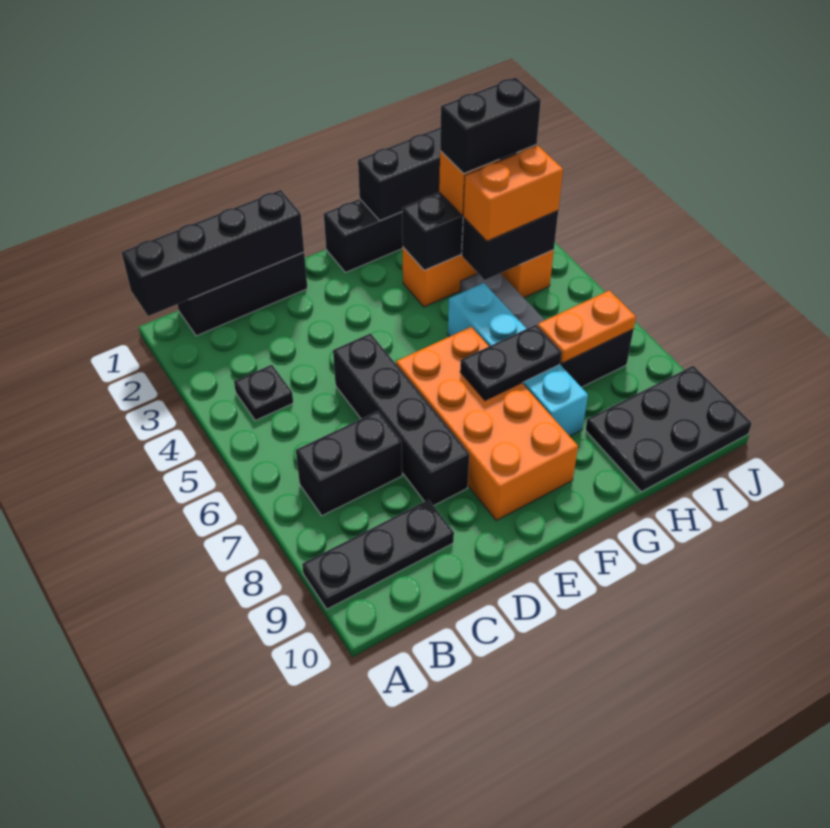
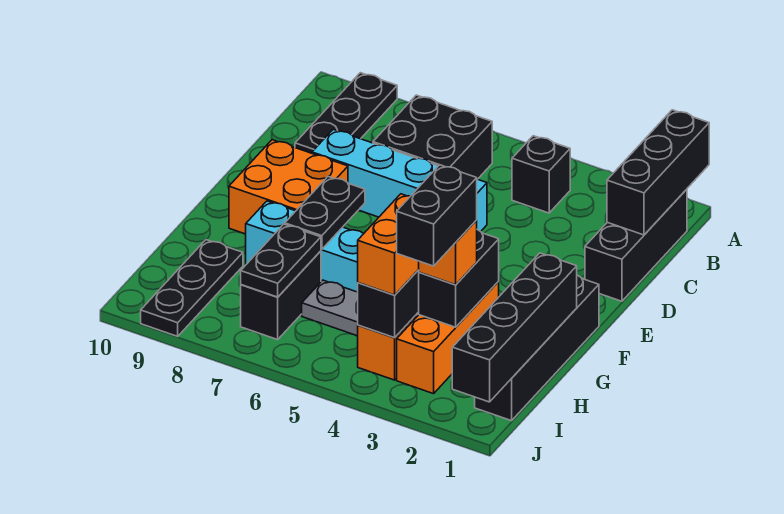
black brick A1:D1 level 2 -> black brick A1:C1 level 2
black plate B4 level 1 -> black brick B4 level 1
black brick B7:C7 level 1 -> black brick B6:C7 level 1
black brick D5:D8 level 1 -> cyan brick D5:D8 level 1
orange brick E6:F9 level 1 -> orange brick E8:F9 level 1
orange plate H7:I7 level 2 -> black plate H7:I7 level 2
black plate H9:J10 level 1 -> black plate H9:J9 level 1

